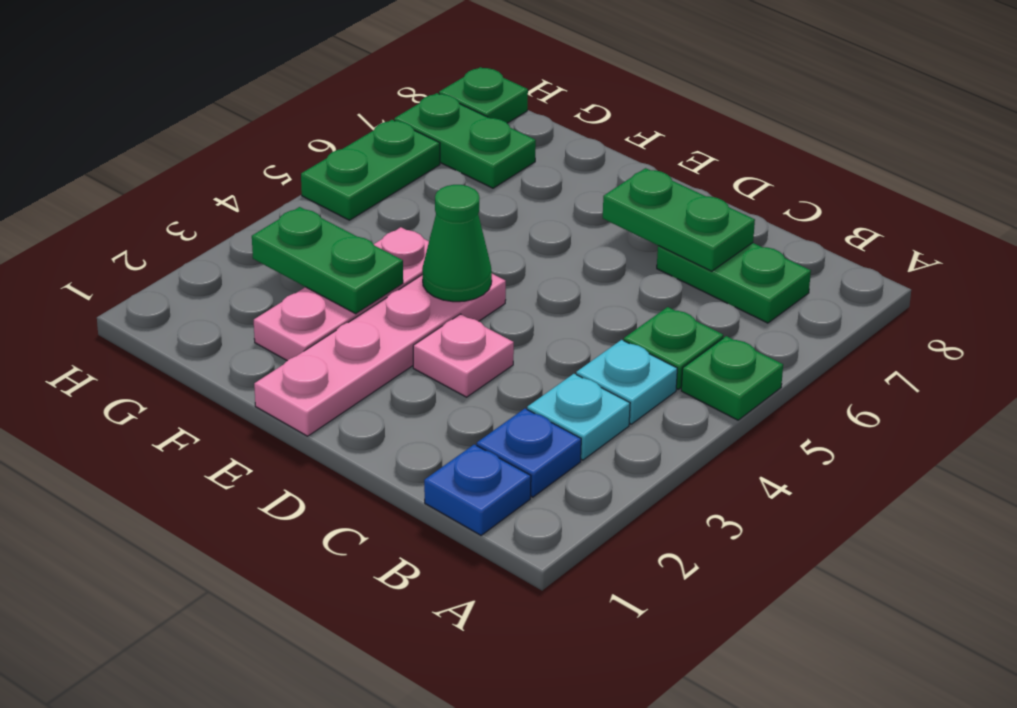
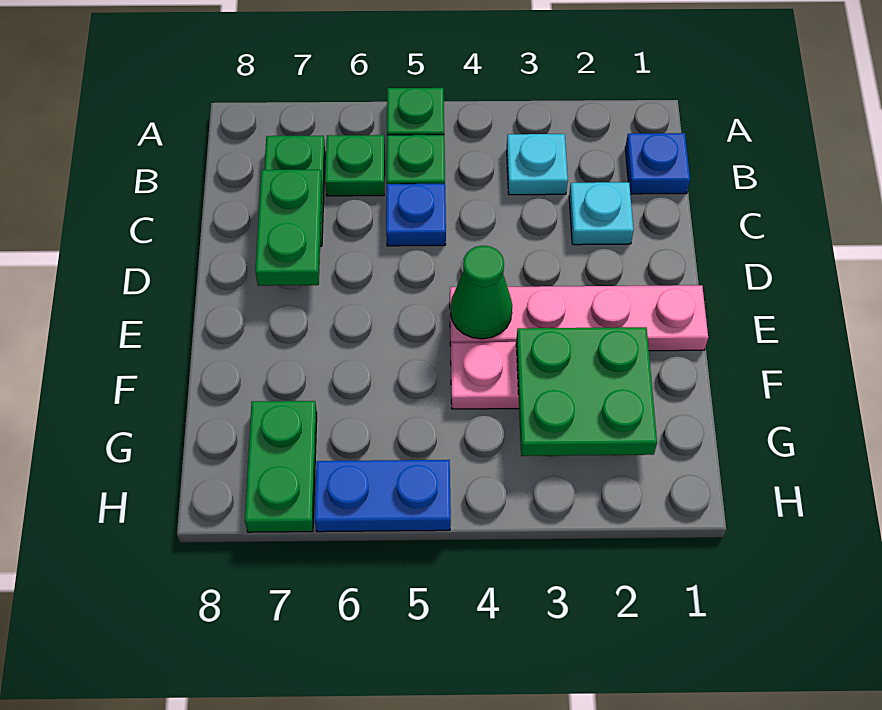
blue plate B2 level 1 -> blue plate C5 level 1
cyan plate B4 level 1 -> cyan plate C2 level 1
pink plate D3 level 1 -> none
green plate F3:G3 level 2 -> green plate F2:G3 level 2
green plate H5:H6 level 1 -> blue plate H5:H6 level 1
green plate H8 level 1 -> green plate B6 level 1

